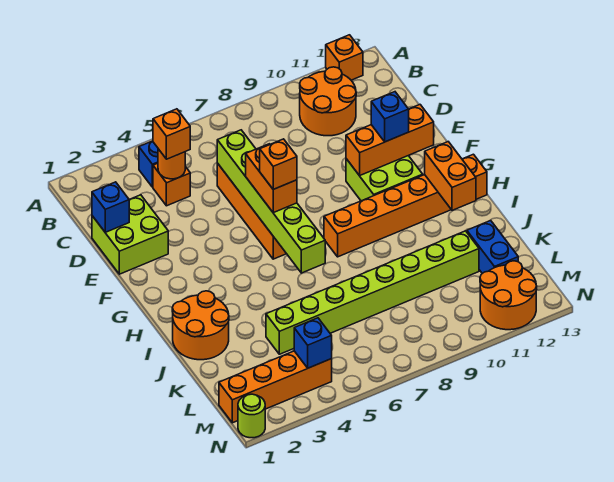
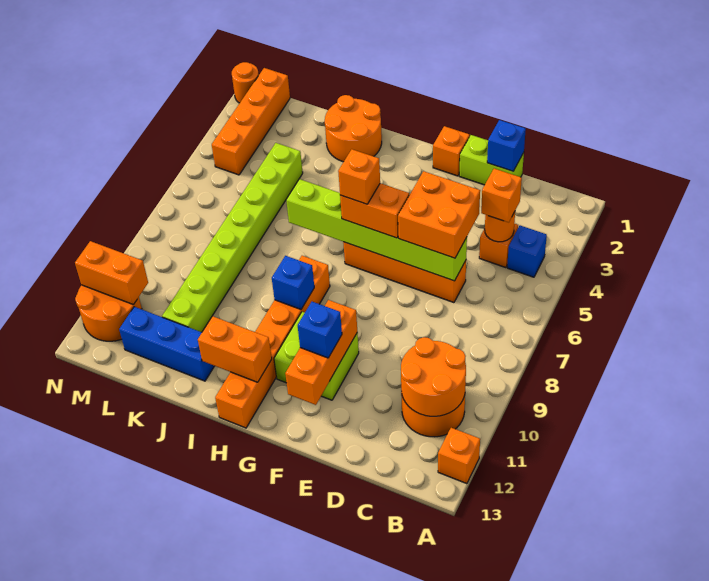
none -> orange round brick B10:C11 level 2
lime brick D1:E2 level 1 -> lime brick D1:E1 level 1
none -> orange brick D5:E6 level 3
none -> orange brick F1 level 1
blue brick K12:L12 level 1 -> blue brick J12:L12 level 1
blue brick M4 level 2 -> blue brick H9 level 2
none -> orange brick M11:N11 level 2
lime round brick N1 level 1 -> orange round brick N1 level 1

